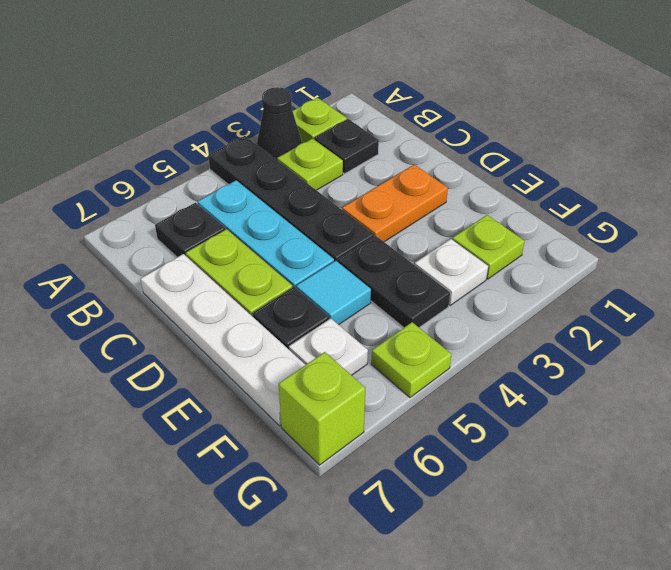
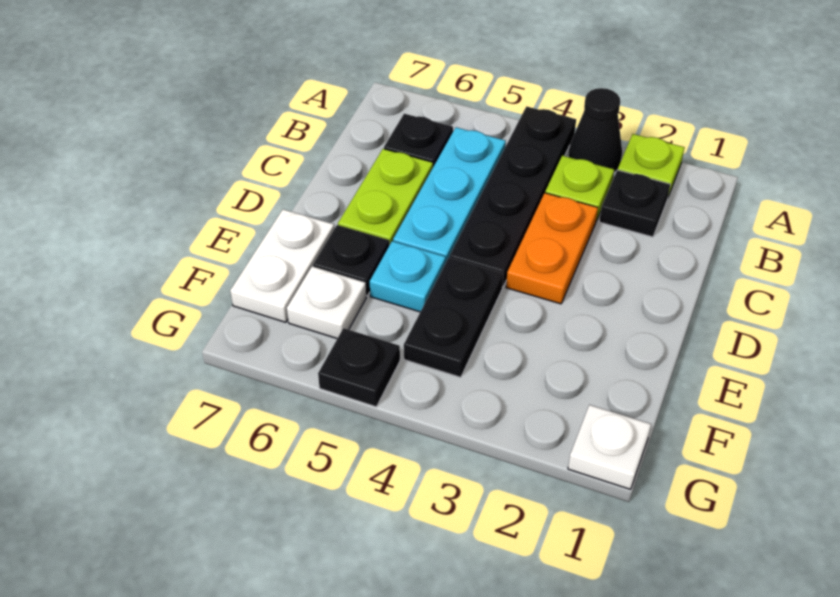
white plate C7:F7 level 1 -> white plate E7:F7 level 1
orange plate D2:D3 level 1 -> orange plate C3:D3 level 1
cyan tile E5 level 1 -> cyan plate E5 level 1
lime plate F2 level 1 -> none
white plate F3 level 1 -> white plate G1 level 1
lime plate G5 level 1 -> black plate G5 level 1
lime brick G7 level 1 -> none

